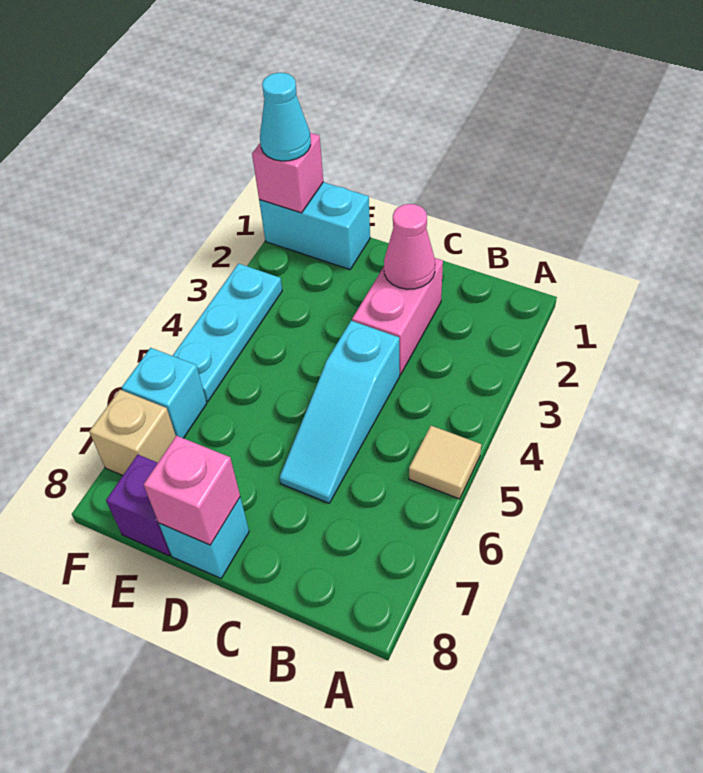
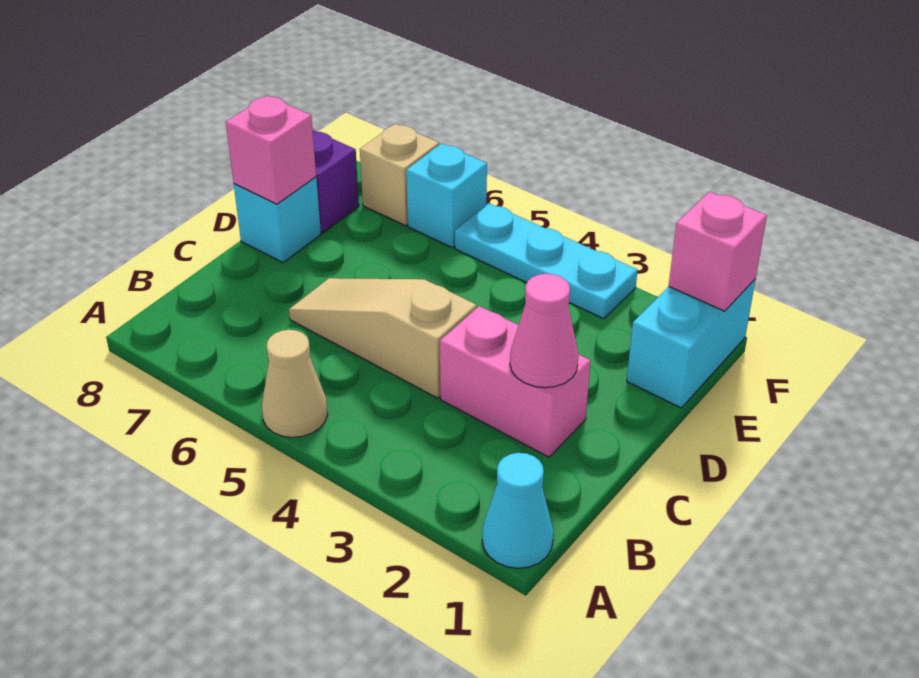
tan tile A5 level 1 -> tan cone A5 level 1
cyan slope C4:C6 level 1 top 4 -> tan slope C4:C6 level 1 top 4
cyan cone F1 level 3 -> cyan cone A1 level 1

